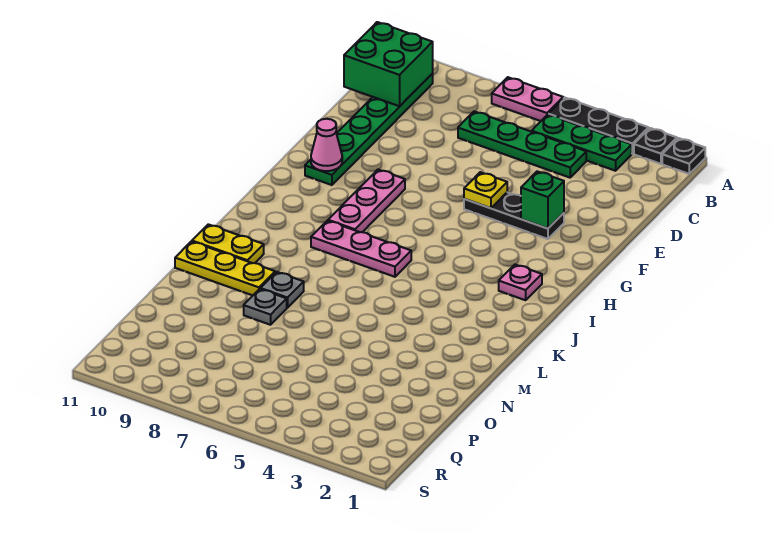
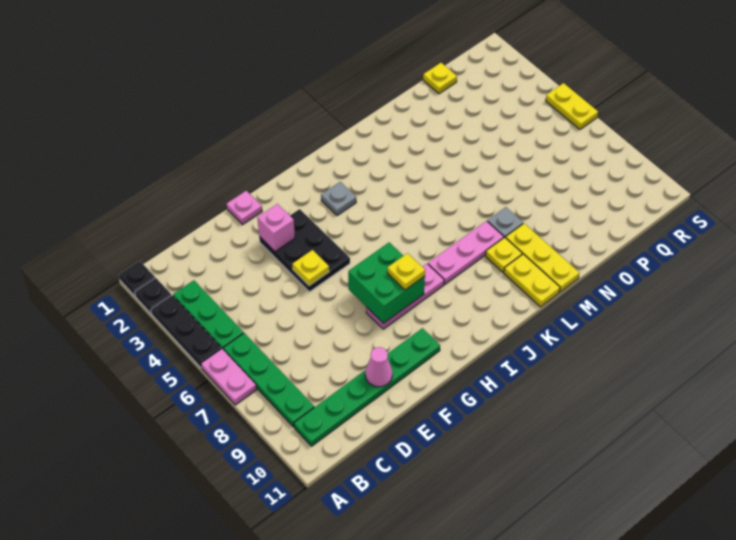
green brick B10:C11 level 2 -> green brick G7:H8 level 2
green plate C4:C7 level 1 -> green plate B6:B9 level 1
black plate F3:F5 level 1 -> black plate F3:G5 level 1
green brick F3 level 2 -> pink brick F3 level 2
pink cone G10 level 2 -> pink cone E10 level 2
none -> yellow plate H8 level 3
pink plate I2 level 1 -> pink plate F1 level 1
pink plate J6:J8 level 1 -> pink plate J8:L8 level 1
none -> yellow plate L9 level 1
grey plate N8 level 1 -> grey plate I3 level 1
none -> yellow plate P1 level 1
none -> yellow plate S5:S6 level 1

